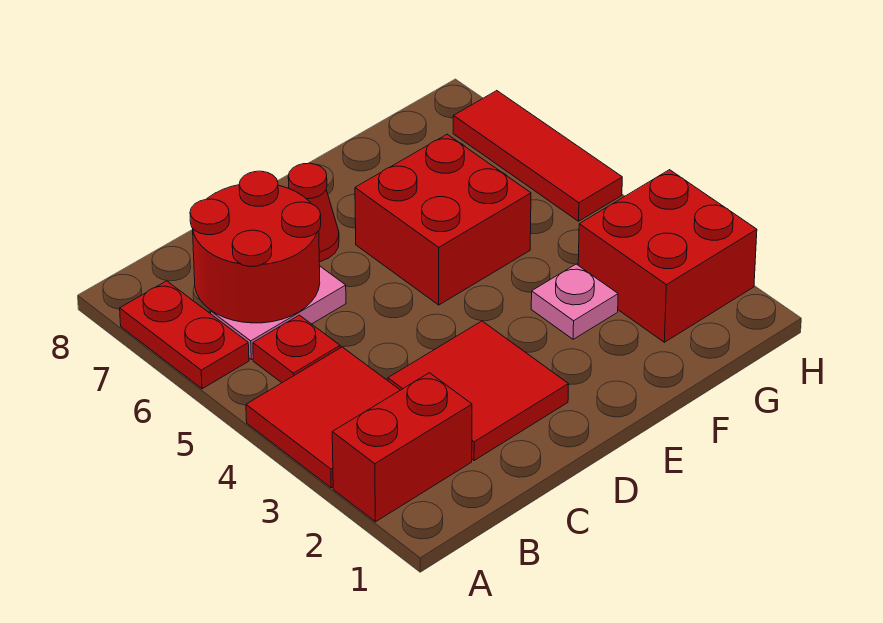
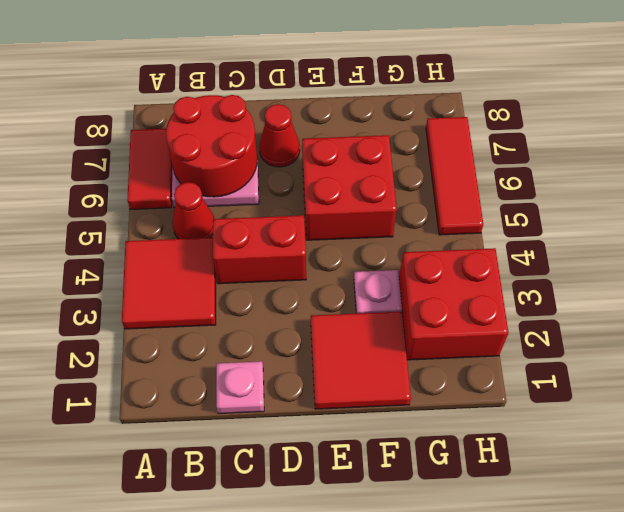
red brick A2:B2 level 1 -> red brick C4:D4 level 1
red plate A6:A7 level 1 -> red tile A6:A7 level 1
red plate B5 level 1 -> red cone B5 level 1
none -> pink plate C1 level 1
red tile C2:D3 level 1 -> red tile E1:F2 level 1

